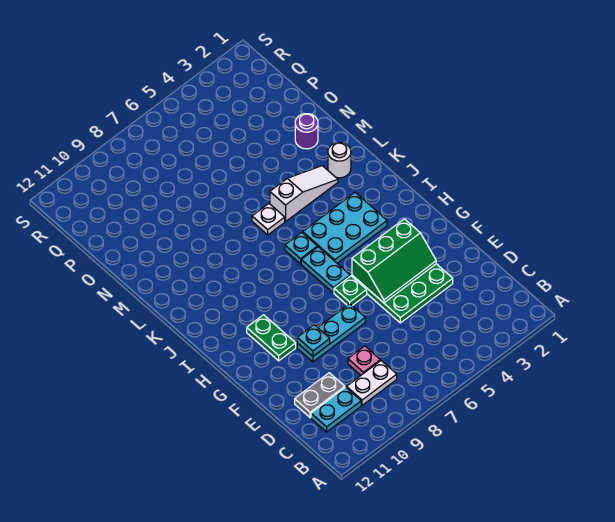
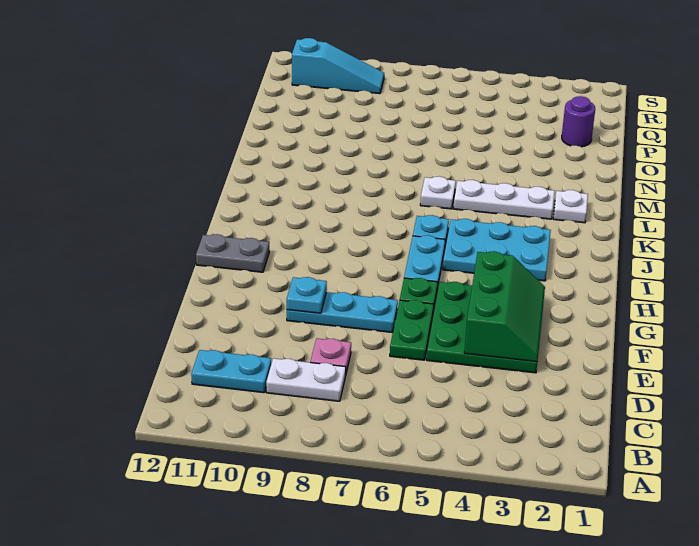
grey plate D10:D11 level 1 -> grey plate H11:H12 level 1
green slope F3:G5 level 2 top G -> green slope E3:G4 level 2 top 4
green plate G10:H10 level 1 -> green plate E6:F6 level 1
white round brick L2 level 1 -> white plate L2 level 1
white slope L3:L5 level 1 top 5 -> white plate L3:L5 level 1
purple round brick N2 level 1 -> purple round brick P2 level 1
none -> cyan slope R9:R11 level 1 top 11

